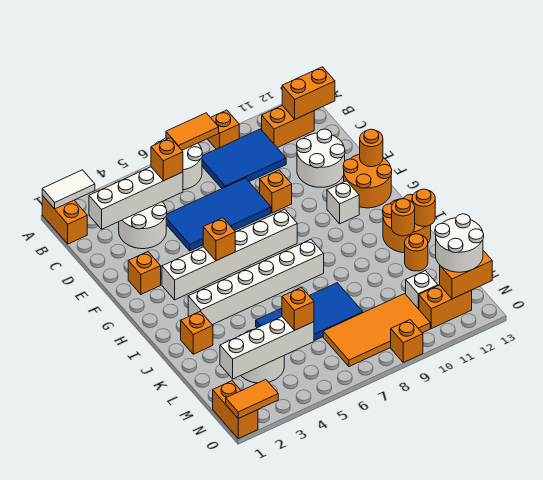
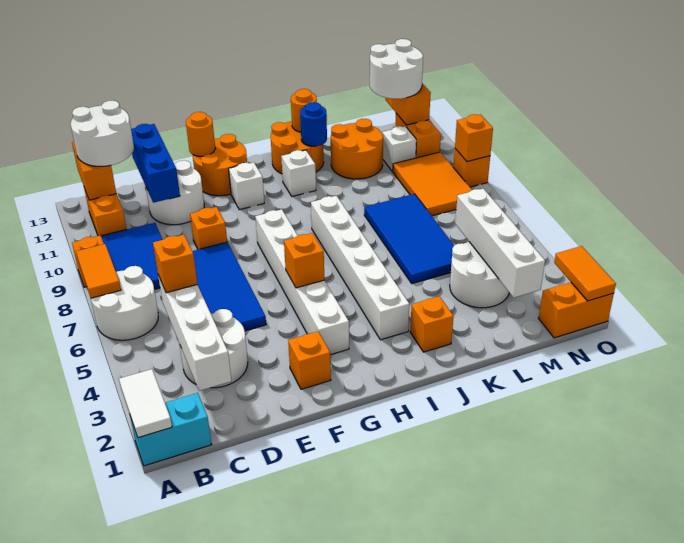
orange brick A1:B1 level 1 -> cyan brick A1:B1 level 1
none -> white round brick B12:C13 level 3
none -> blue brick D11:D13 level 2
none -> white brick I11 level 1
orange round brick J12 level 2 -> blue round brick J12 level 2
orange round brick K12 level 1 -> orange round brick K11:L12 level 1
orange brick M5 level 3 -> orange brick O9 level 2
orange tile M7:N10 level 1 -> orange tile M8:N10 level 1

